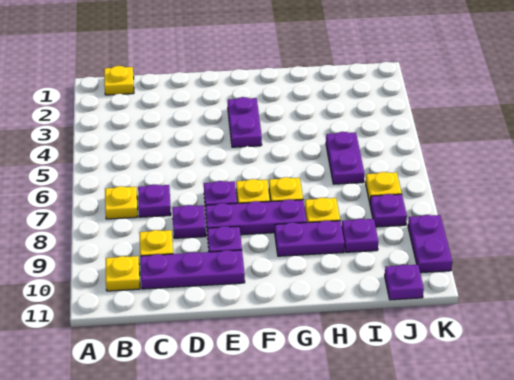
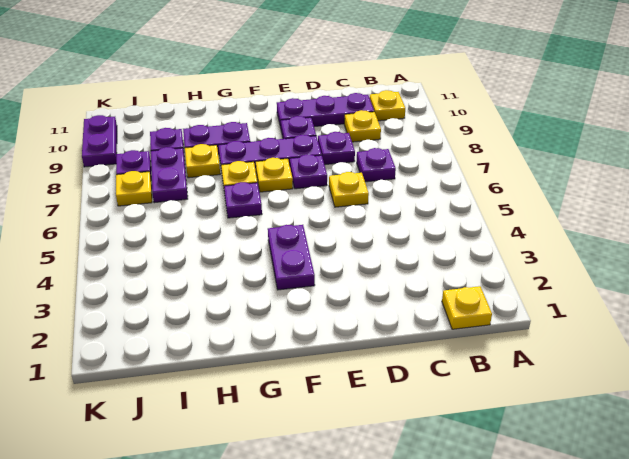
yellow plate B7 level 1 -> yellow plate D6 level 1
purple plate I5:I6 level 1 -> purple plate I7:I8 level 1
purple plate J11 level 1 -> purple plate G6 level 1

